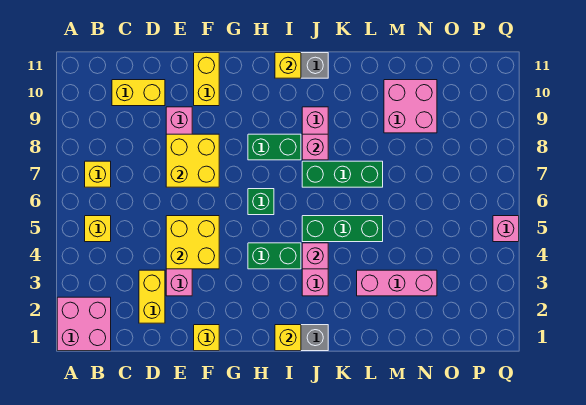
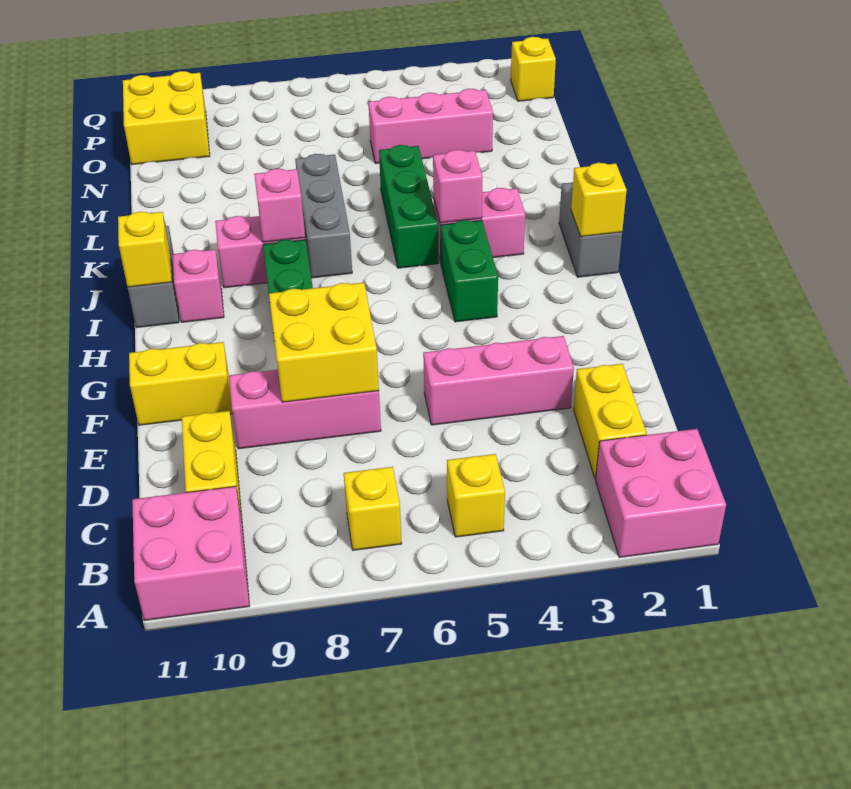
yellow brick D2:D3 level 1 -> yellow brick C2:D2 level 1
yellow brick E4:F5 level 2 -> yellow brick O10:P11 level 1
yellow brick F1 level 1 -> yellow brick P1 level 1
green brick H6 level 1 -> none
green brick J7:L7 level 1 -> grey brick J7:L7 level 1
pink brick L3:N3 level 1 -> pink brick N3:N5 level 1
pink brick M9:N10 level 1 -> pink brick A10:B11 level 1
pink brick Q5 level 1 -> pink brick I10 level 1

